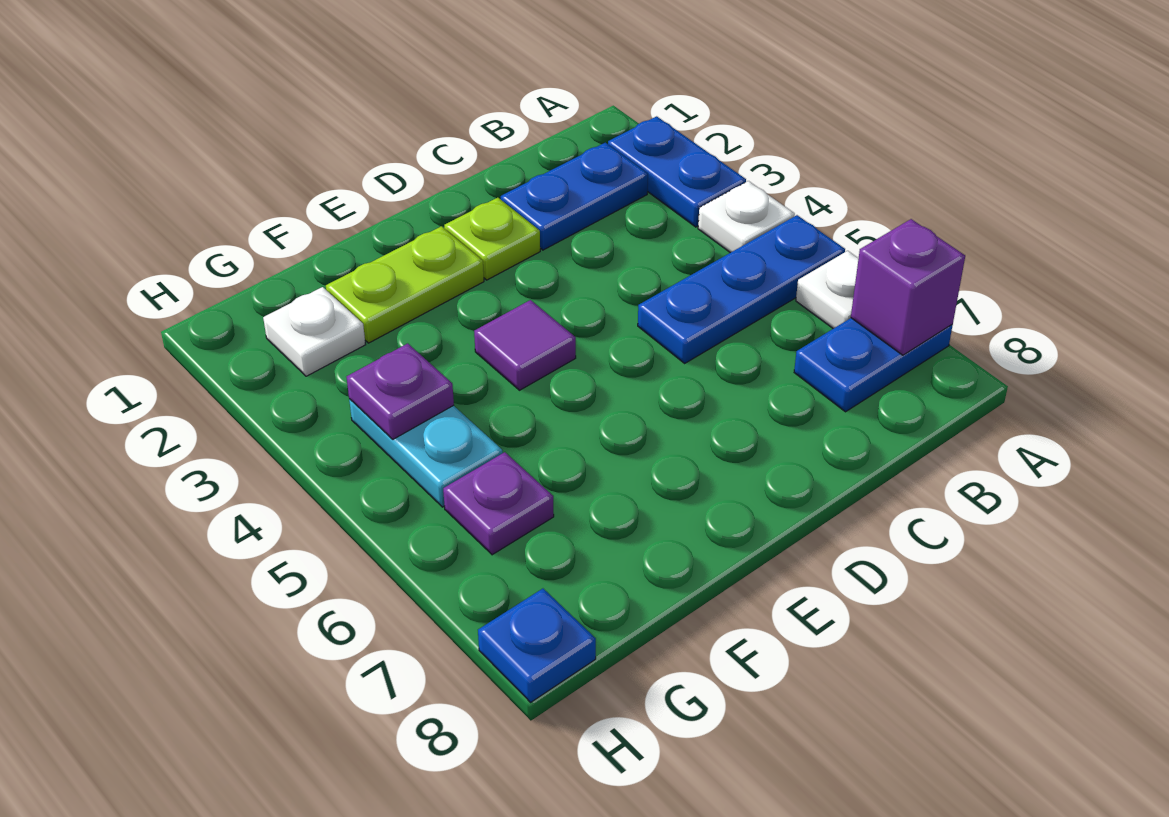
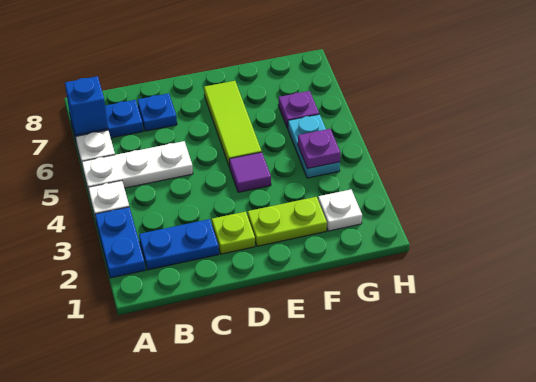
blue plate A5:C5 level 1 -> white plate A5:C5 level 1
purple brick A7 level 2 -> blue brick A7 level 2
none -> lime tile E5:E7 level 1
blue plate H8 level 1 -> blue plate C7 level 1

